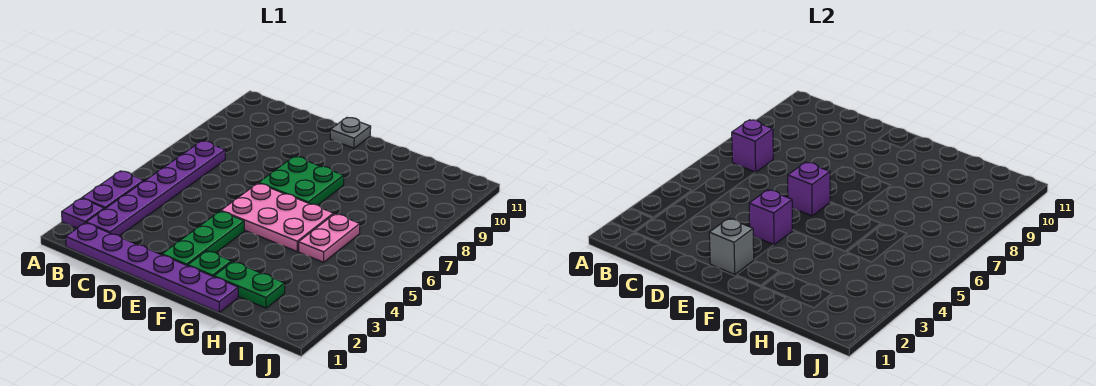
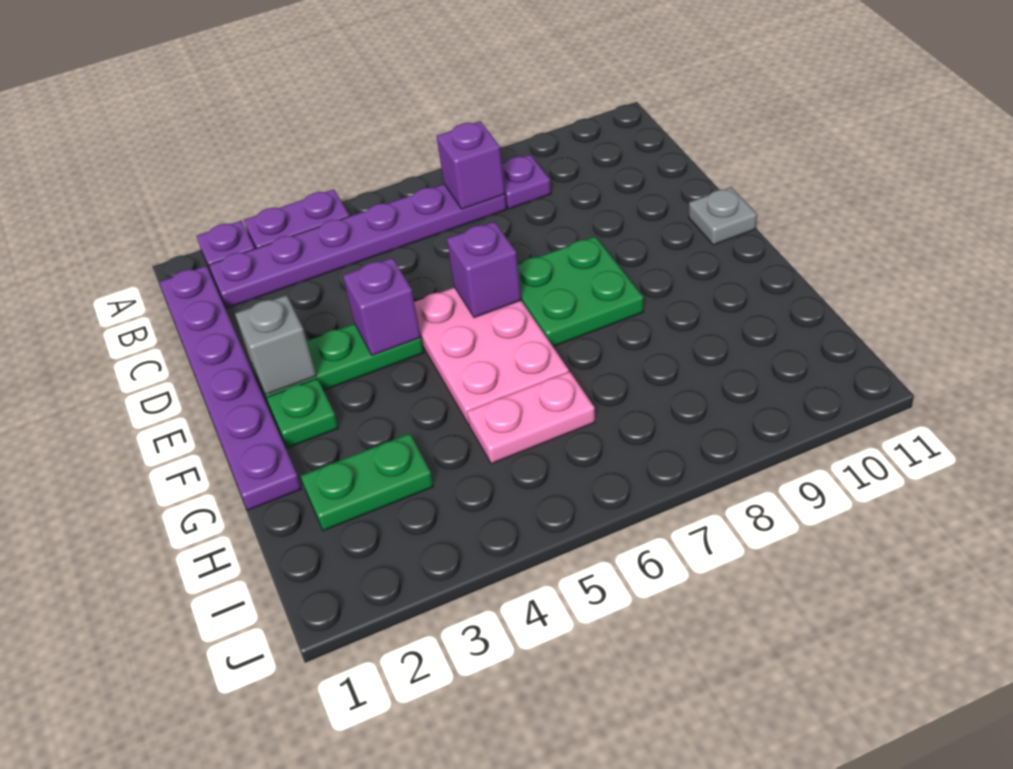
none -> purple plate B8 level 1
green plate G2:H2 level 1 -> green plate H2:H3 level 1

